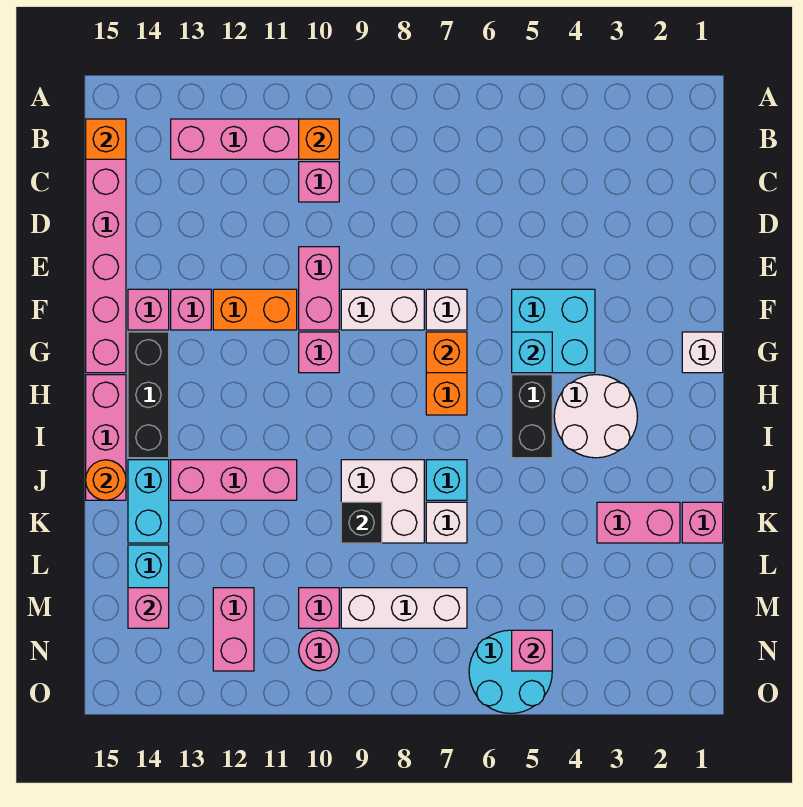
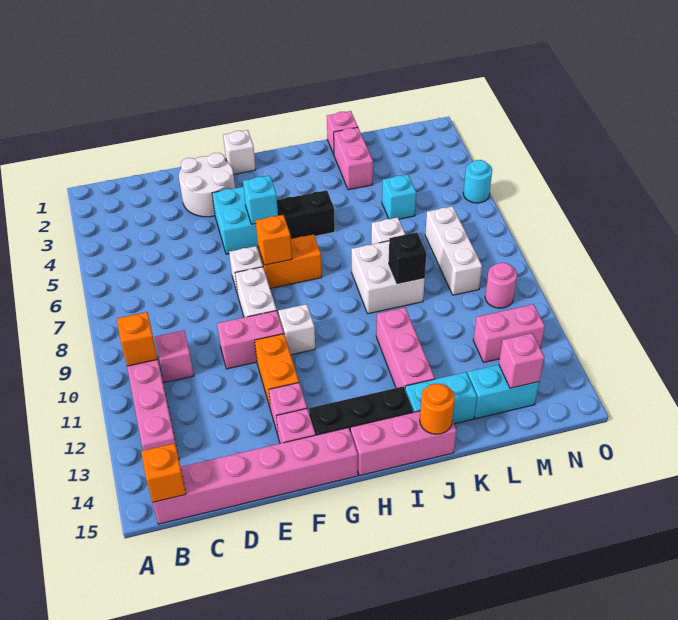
pink brick G10 level 1 -> white brick G10 level 1
white round brick H3:I4 level 1 -> white round brick E2:F3 level 1
cyan brick J7 level 1 -> cyan brick L5 level 1
pink brick M10 level 1 -> none
cyan round brick N5:O6 level 1 -> cyan round brick O5 level 1
pink brick N5 level 2 -> none

